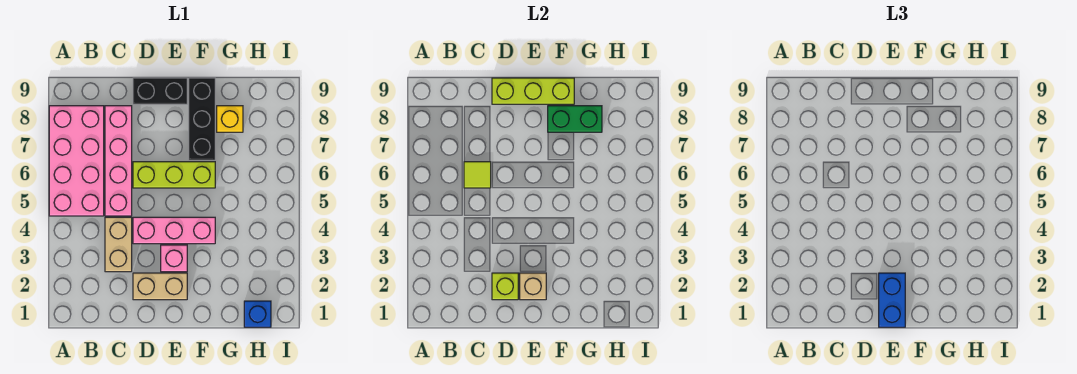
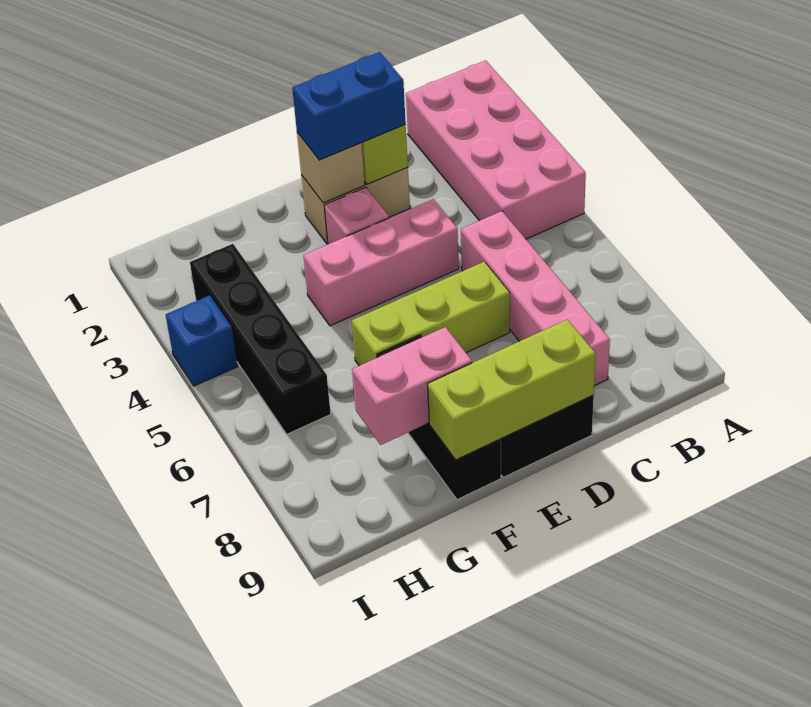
pink brick A5:B8 level 1 -> pink brick A1:B4 level 1
tan brick C3:C4 level 1 -> none
lime tile C6 level 2 -> none
blue brick E1:E2 level 3 -> blue brick D2:E2 level 3
green brick F8:G8 level 2 -> pink brick F8:G8 level 2
yellow brick G8 level 1 -> none
blue brick H1 level 1 -> blue brick I4 level 1
none -> black brick H3:H6 level 1

